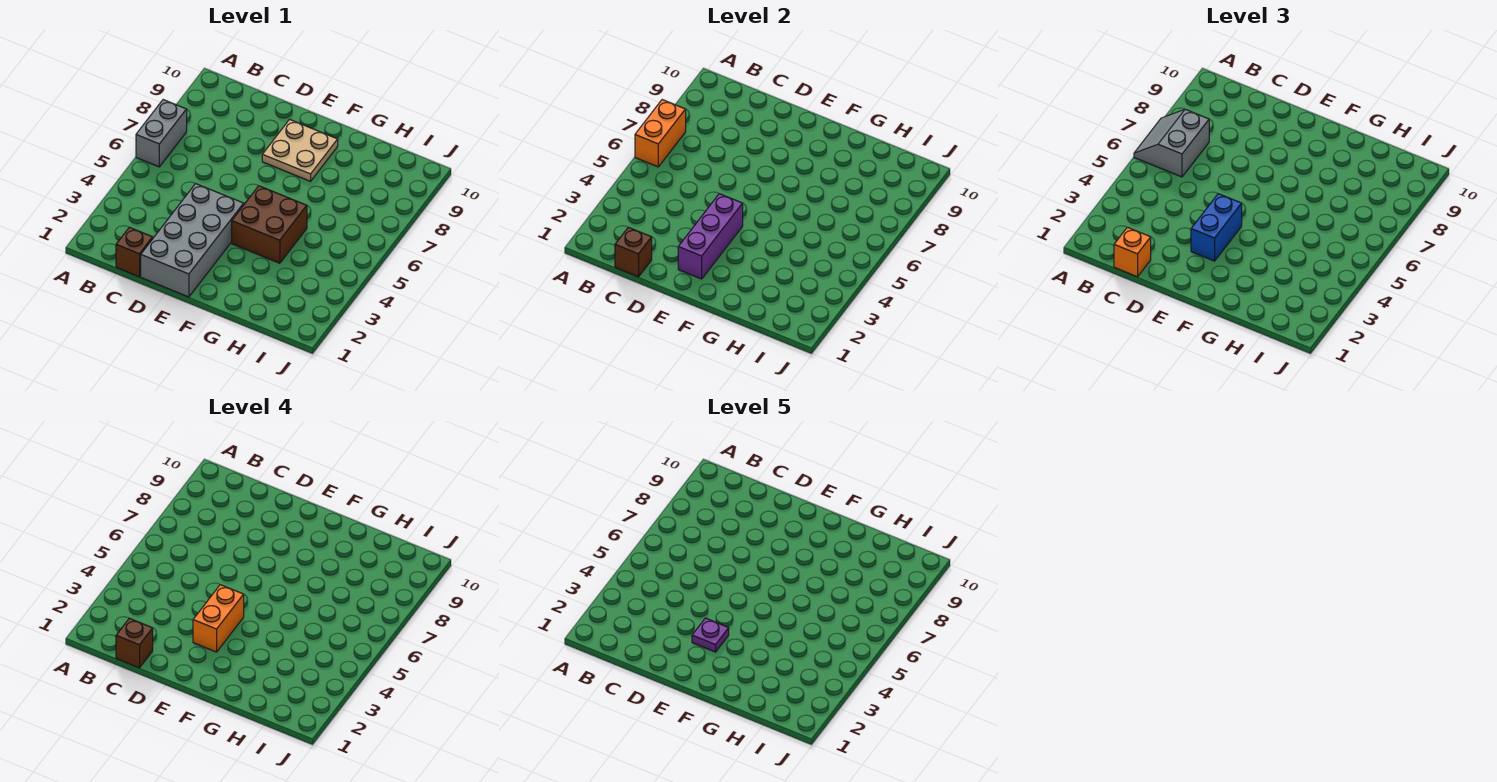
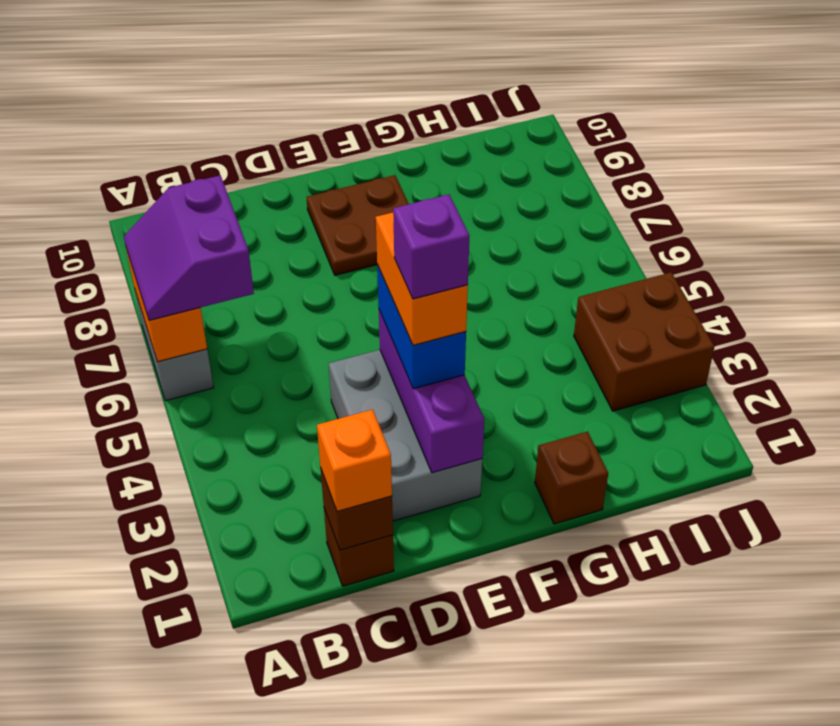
grey slope A6:B7 level 3 top B -> purple slope A6:B7 level 3 top B
brown brick C1 level 4 -> brown brick G1 level 1
grey brick D1:E4 level 1 -> grey brick D2:E4 level 1
purple plate E3 level 5 -> purple brick E3 level 5
tan plate E8:F9 level 1 -> brown plate E8:F9 level 1
brown brick F4:G5 level 1 -> brown brick I3:J4 level 1

